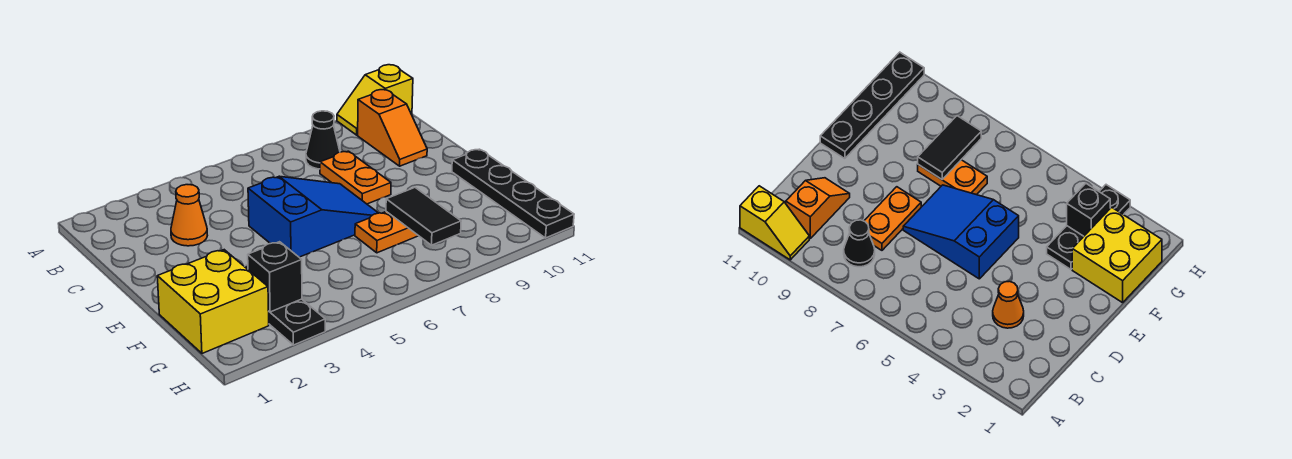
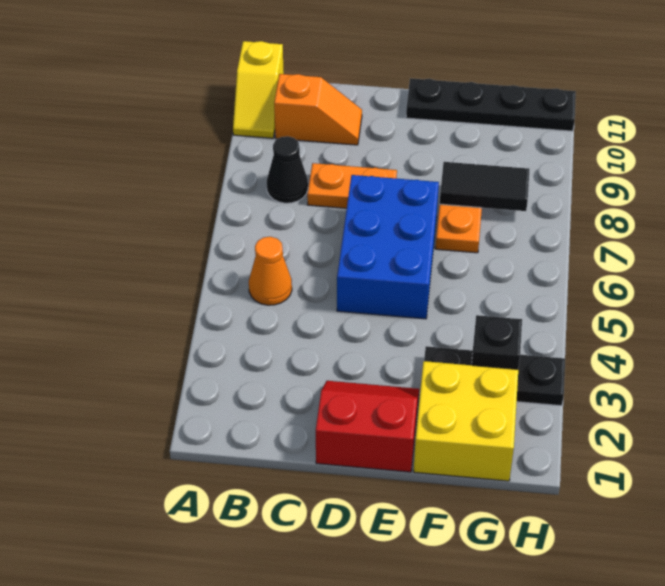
orange cone C3 level 1 -> orange cone B5 level 1
none -> red slope D1:E2 level 1 top 1
blue slope D5:E7 level 1 top 5 -> blue brick D5:E7 level 1

